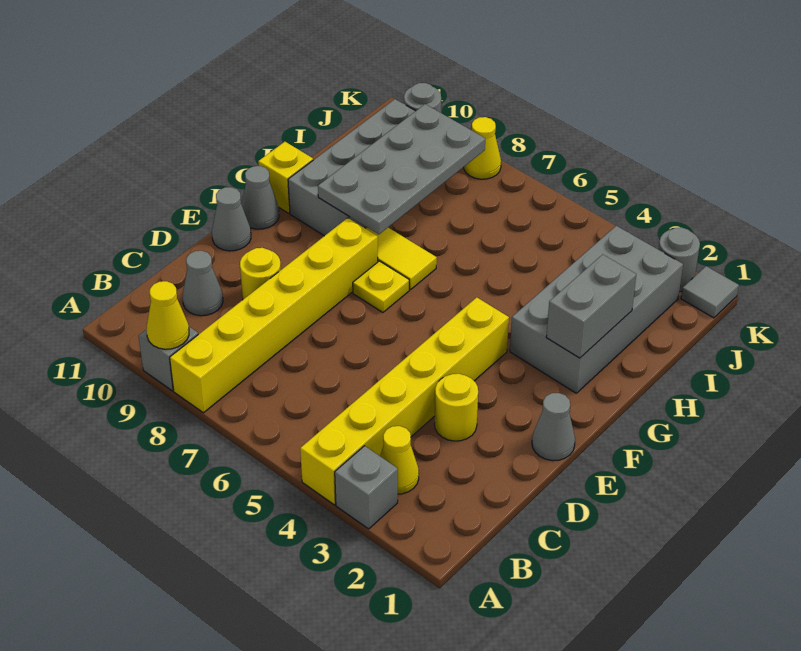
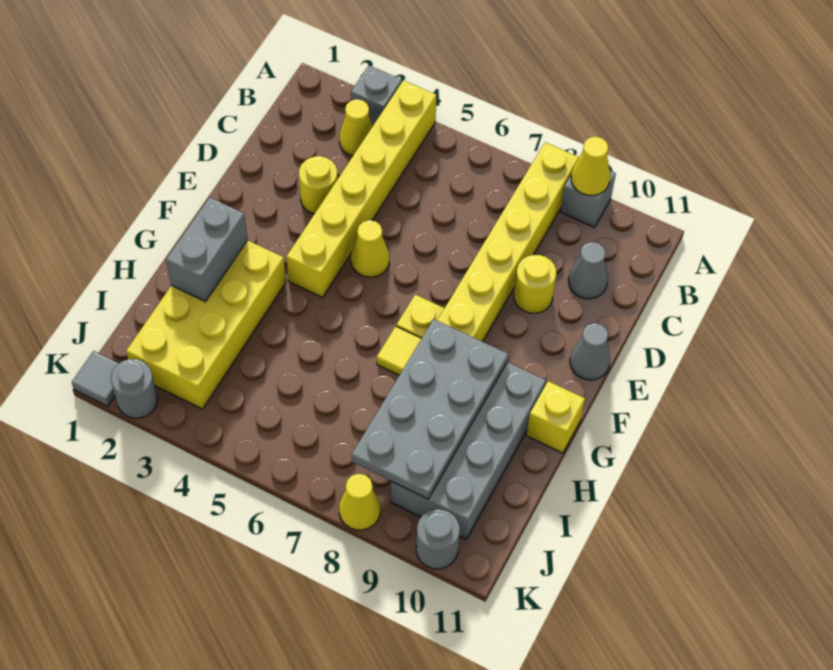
grey cone E1 level 1 -> none
none -> yellow cone E5 level 1
grey cone F11 level 1 -> none
grey brick G2:J3 level 1 -> yellow brick G2:J3 level 1

